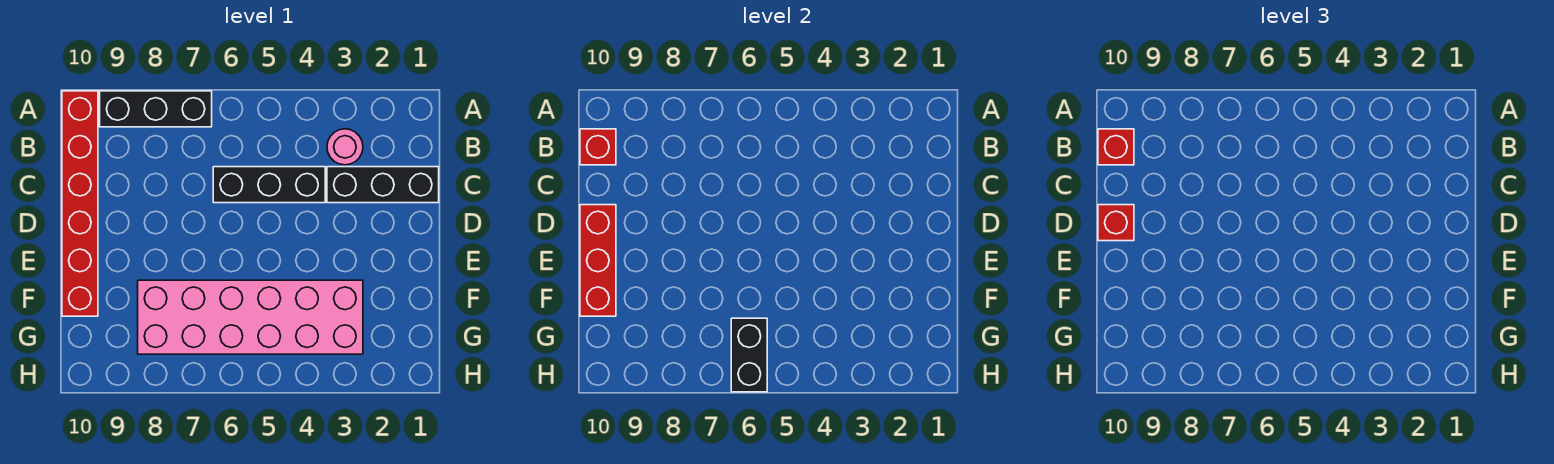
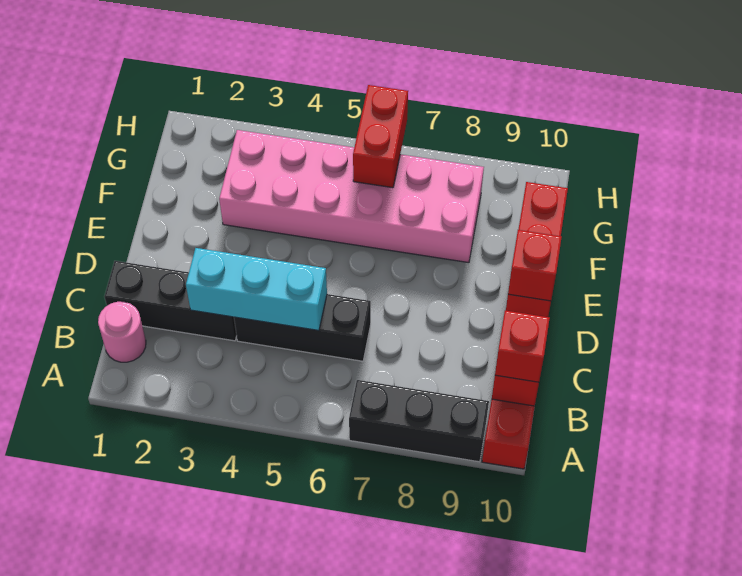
pink round brick B3 level 1 -> pink round brick B1 level 1
none -> cyan brick C3:C5 level 2
black brick G6:H6 level 2 -> red brick G6:H6 level 2

